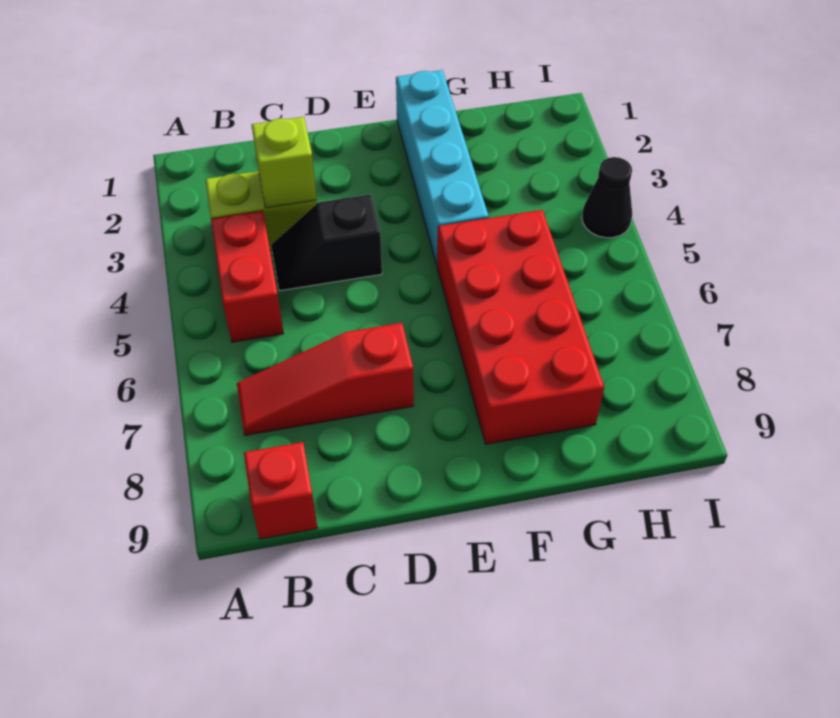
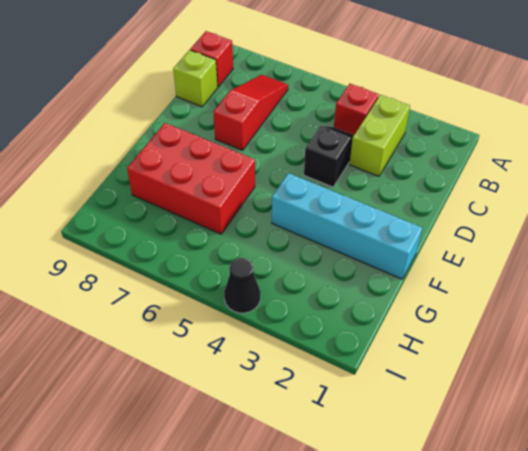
red brick B4:B5 level 1 -> red brick B4 level 1
lime brick C3 level 2 -> lime brick C9 level 1
red brick F5:G8 level 1 -> red brick F6:G8 level 1

